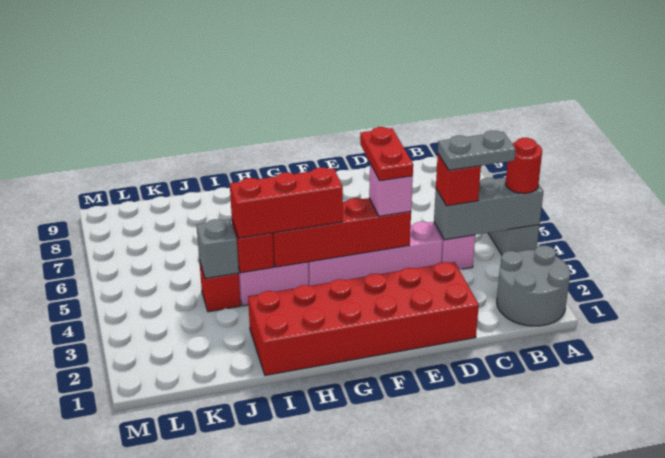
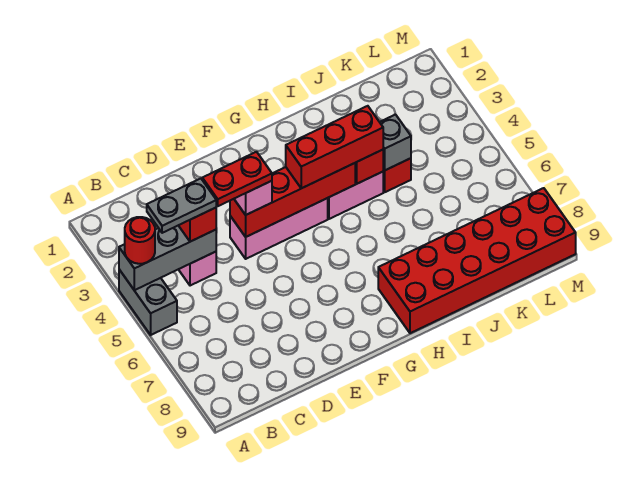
grey round brick A1:B2 level 1 -> none
red brick D1:I2 level 1 -> red brick H8:M9 level 1
pink brick D4:G4 level 1 -> pink brick E4:G4 level 1
red plate E4:E5 level 4 -> red plate D4:E4 level 4

